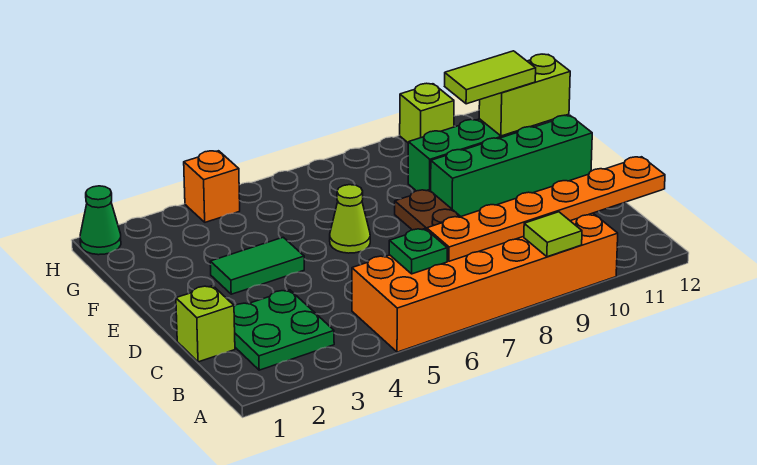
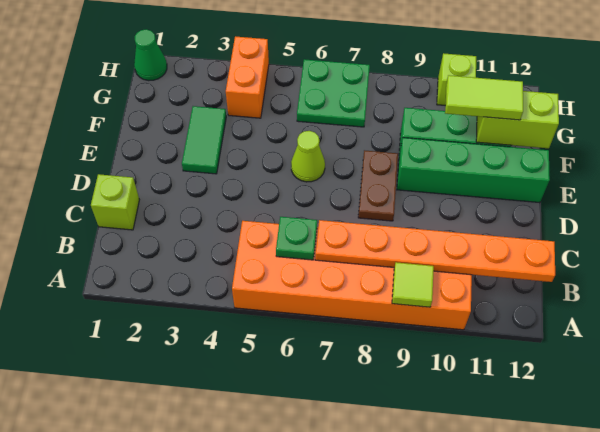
green plate B2:C3 level 1 -> green plate G6:H7 level 1
green tile E3:E4 level 1 -> green tile E3:F3 level 1
orange brick H4 level 1 -> orange brick G4:H4 level 1

